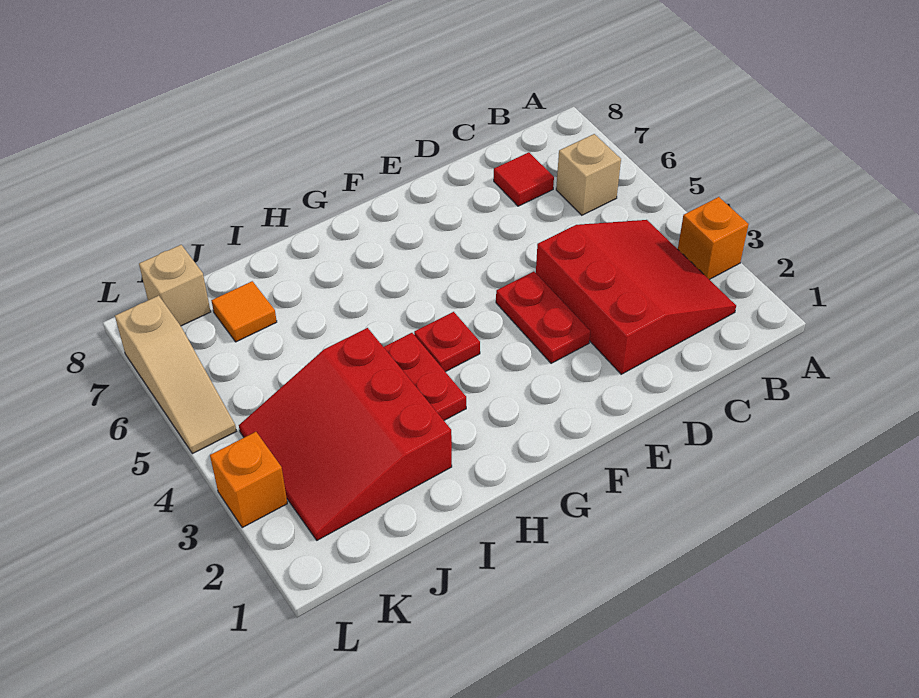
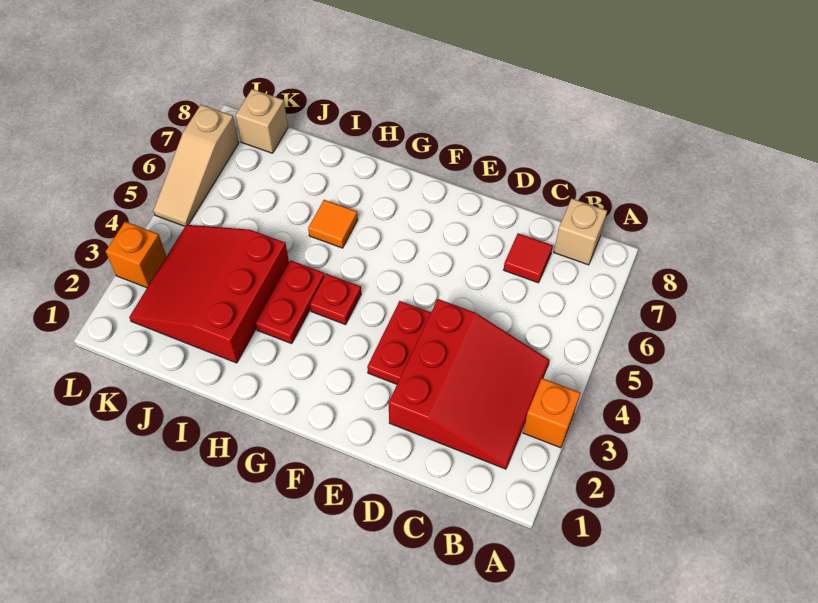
tan brick B6 level 1 -> tan brick B8 level 1
orange tile J7 level 1 -> orange tile H6 level 1

